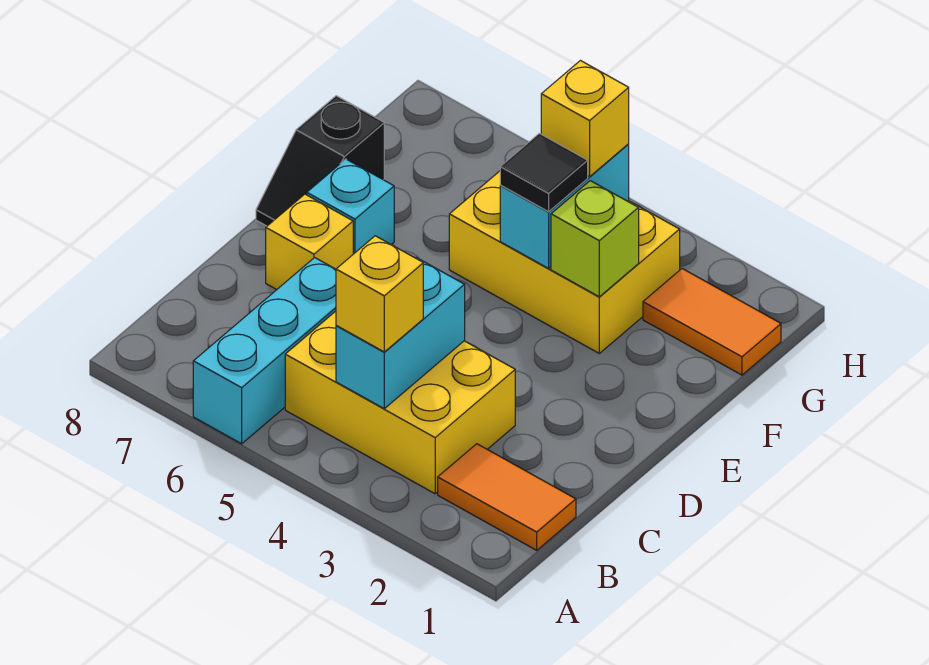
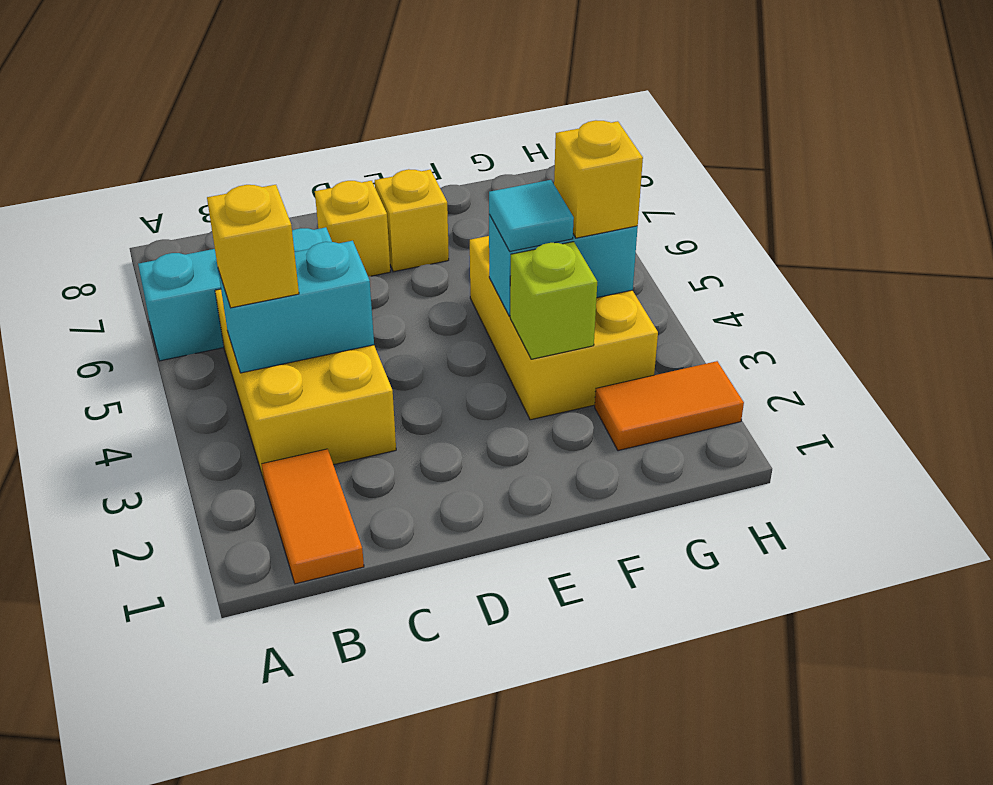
cyan brick E7 level 1 -> yellow brick E7 level 1
black slope E8:F8 level 1 top F -> none
black tile F4 level 3 -> cyan tile F4 level 3
orange tile G1:G2 level 1 -> orange tile G2:H2 level 1

